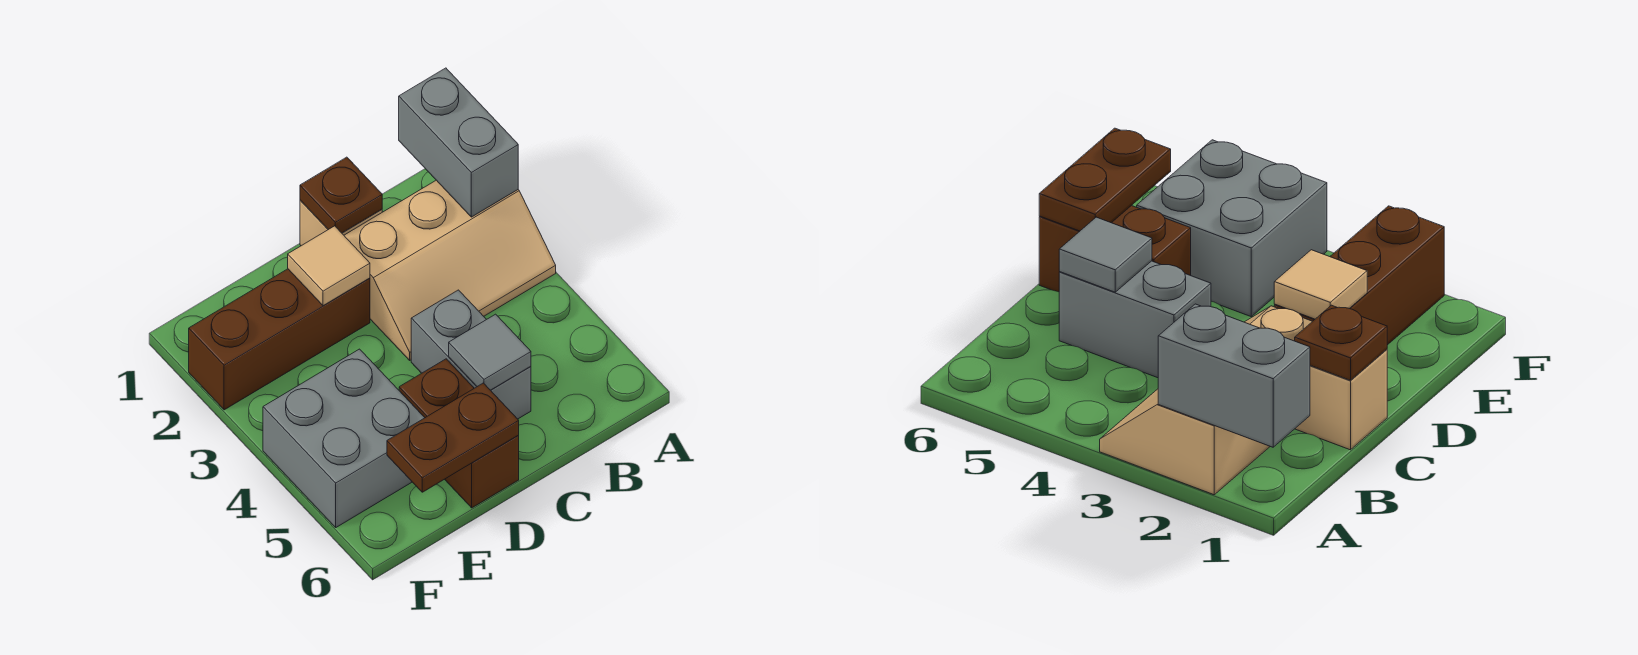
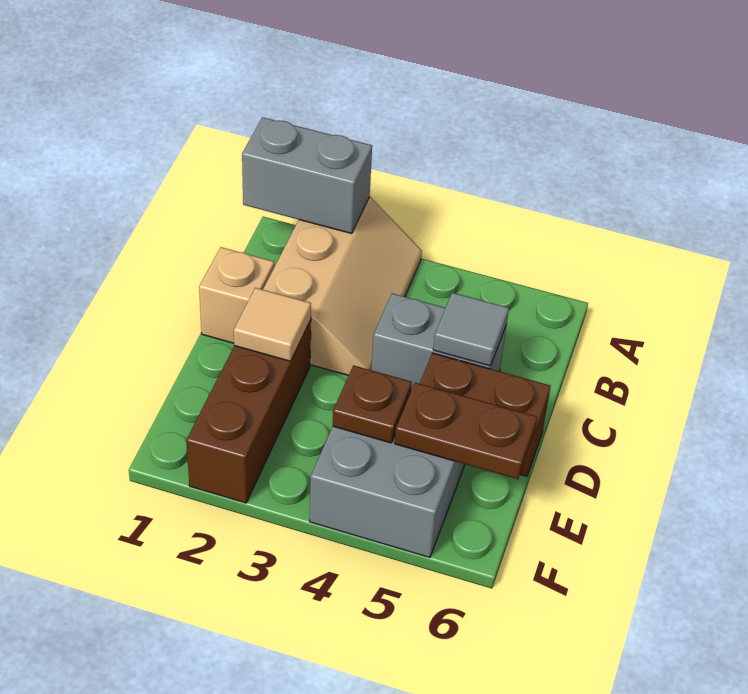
brown plate C1 level 2 -> brown plate E4 level 2
brown plate D6:E6 level 2 -> brown plate E5:E6 level 2

